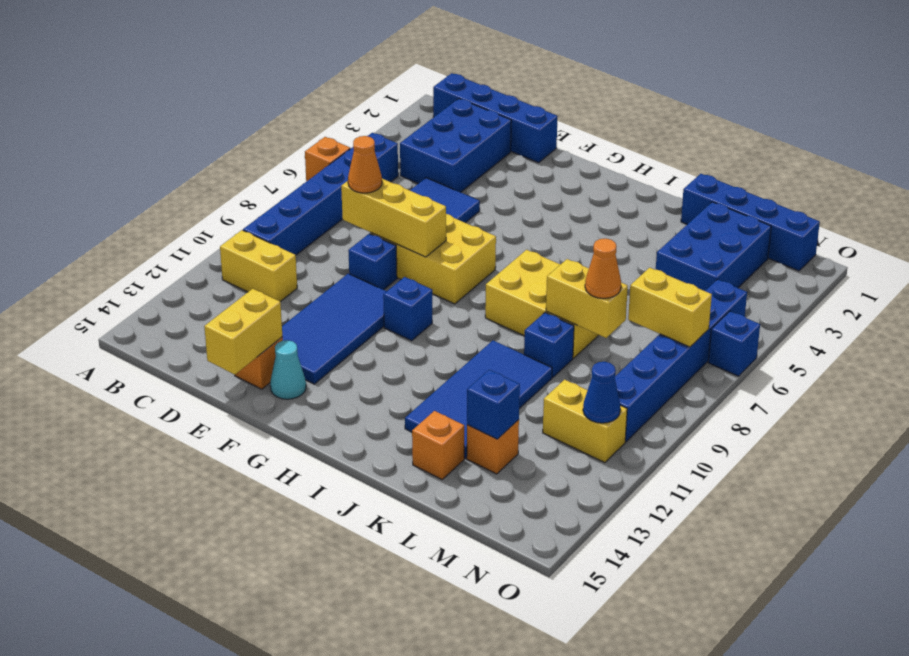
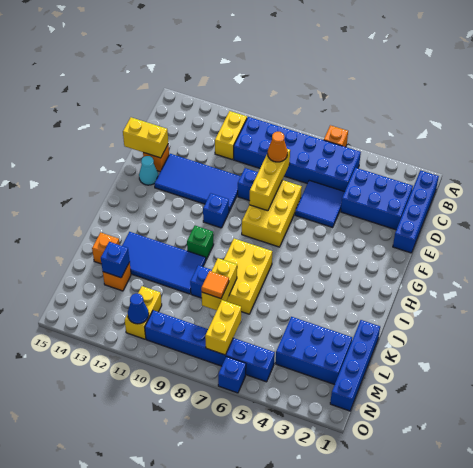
blue brick B5:B10 level 1 -> blue brick B5:C10 level 1
none -> green brick I10 level 1
orange cone L8 level 3 -> orange tile L8 level 3

